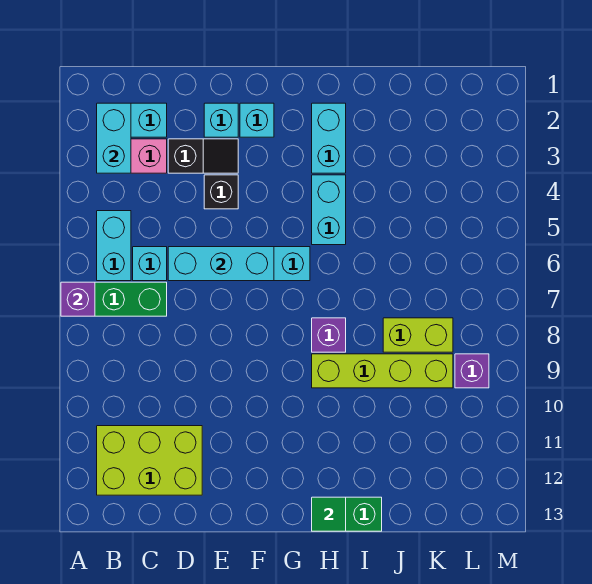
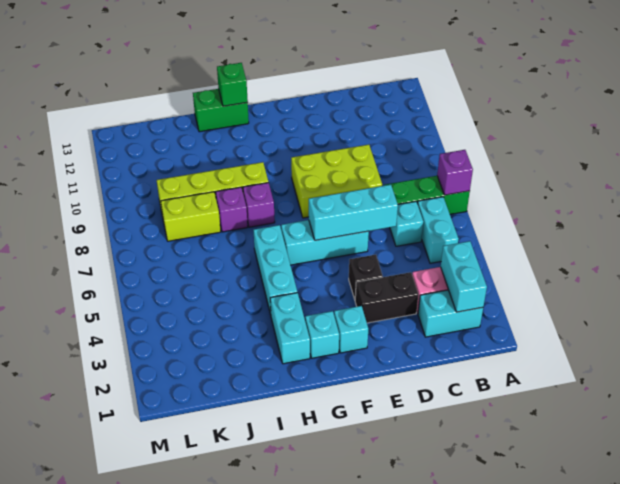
lime brick B11:D12 level 1 -> lime brick D8:F9 level 1
black slope D3:E3 level 1 top D -> black brick D3:E3 level 1
cyan brick E2 level 1 -> cyan brick G2 level 1
cyan brick H4:H5 level 1 -> cyan brick H4:H6 level 1
green tile H13 level 2 -> green brick H13 level 2
purple brick L9 level 1 -> purple brick I8 level 1

